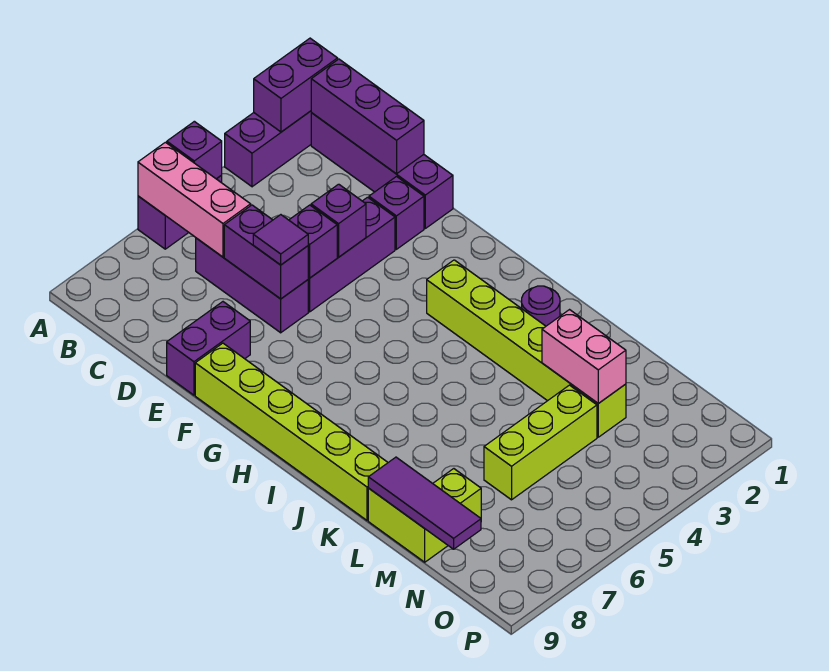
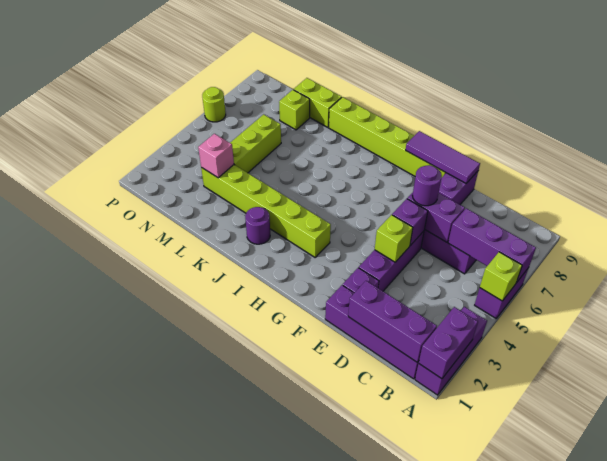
purple brick A5 level 2 -> lime brick A5 level 2
pink brick A6:C6 level 2 -> purple brick A6:C6 level 2
purple brick E4 level 2 -> lime brick E4 level 2
purple tile E6 level 3 -> purple round brick E6 level 3
pink brick L3:M3 level 2 -> pink brick M3 level 2
purple tile L9:N9 level 2 -> purple tile E9:G9 level 2
none -> lime round brick P6 level 1

